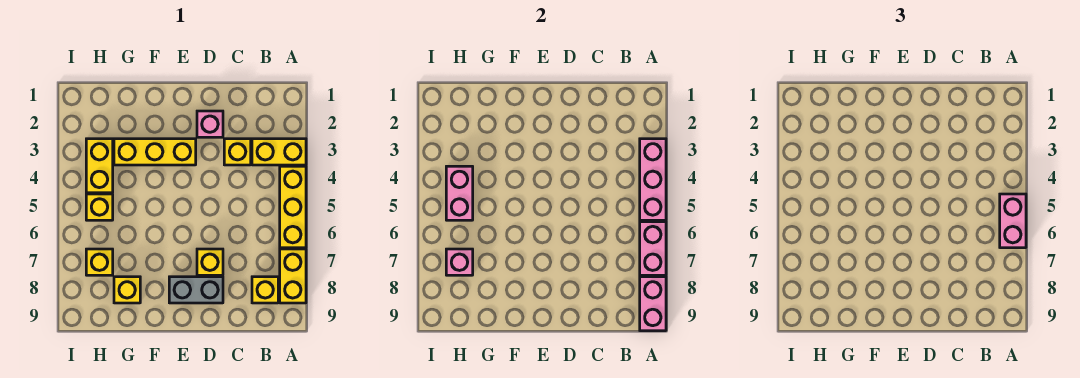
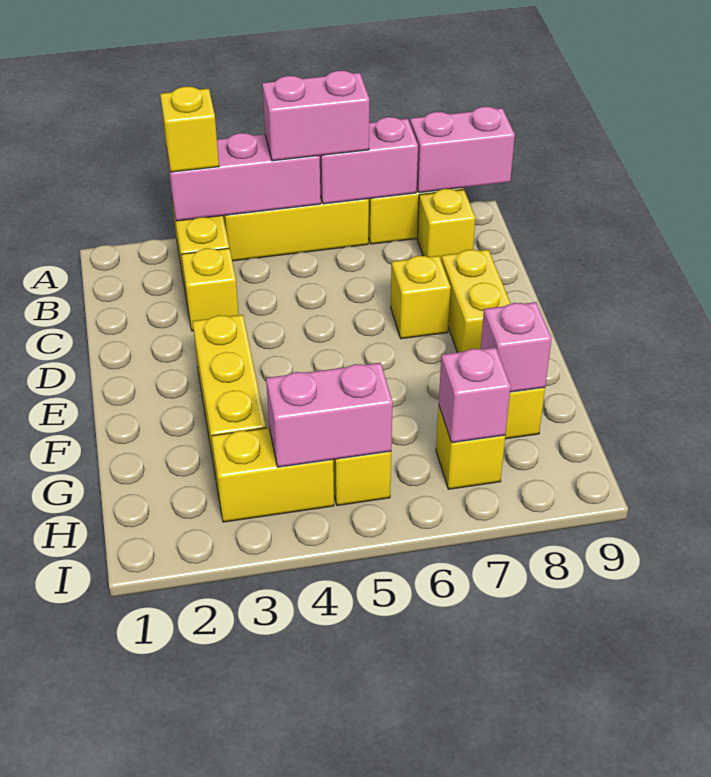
none -> yellow brick A3 level 3
pink brick D2 level 1 -> pink brick G8 level 2
grey brick D8:E8 level 1 -> yellow brick D8:E8 level 1

